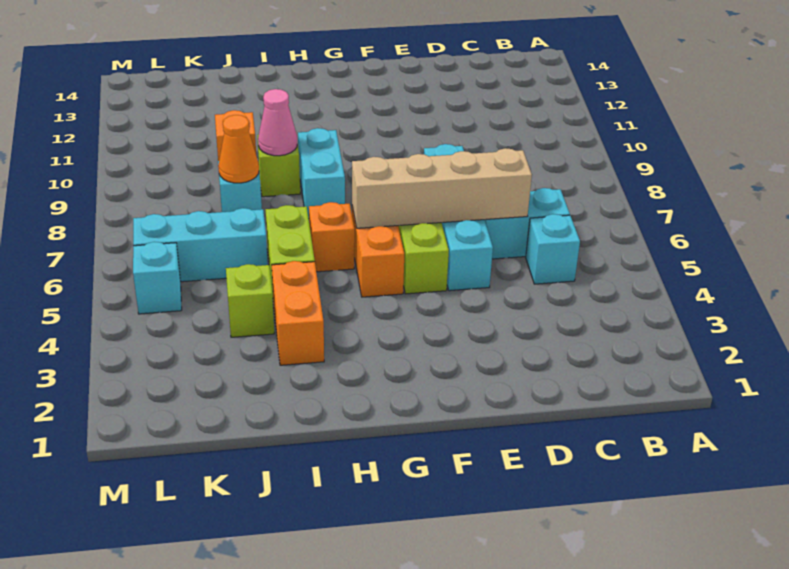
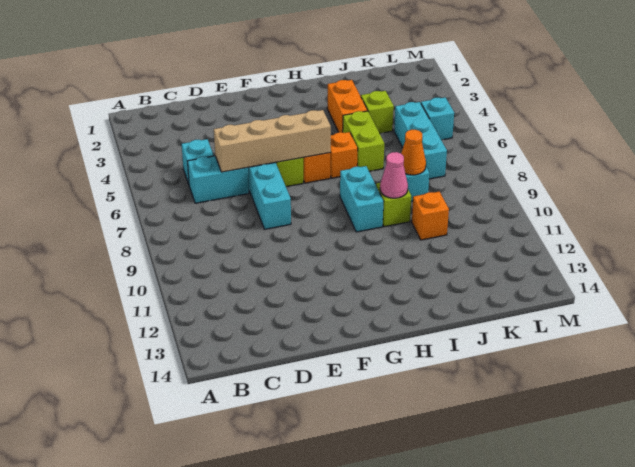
cyan brick J6:L6 level 1 -> cyan brick K5:K7 level 1

